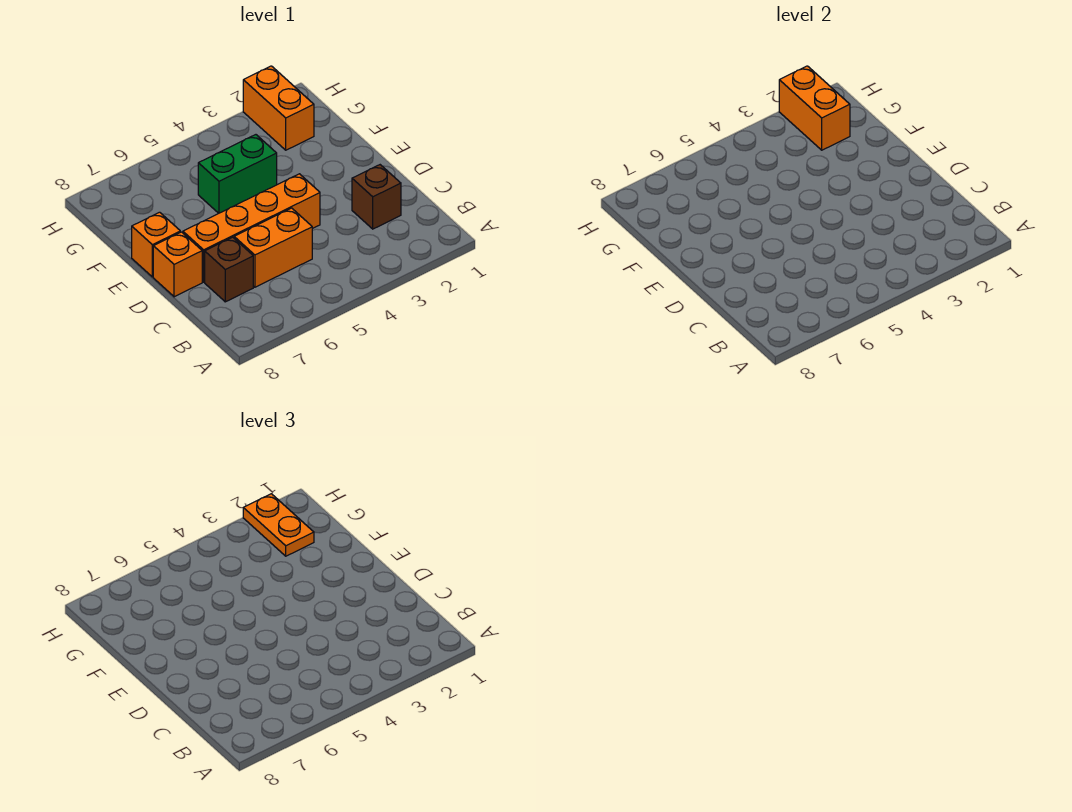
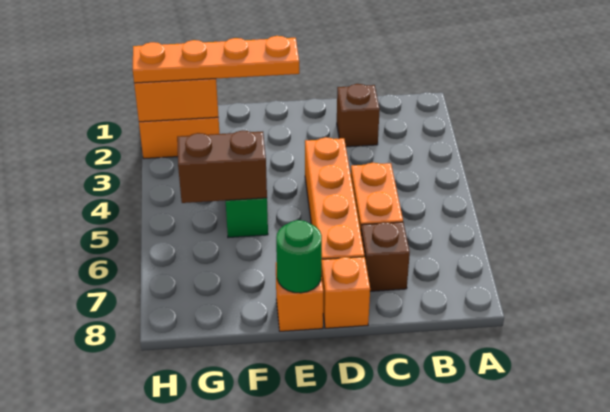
none -> green round brick E8 level 2
none -> brown brick F5:G5 level 2
orange plate G2:H2 level 3 -> orange plate E2:H2 level 3

